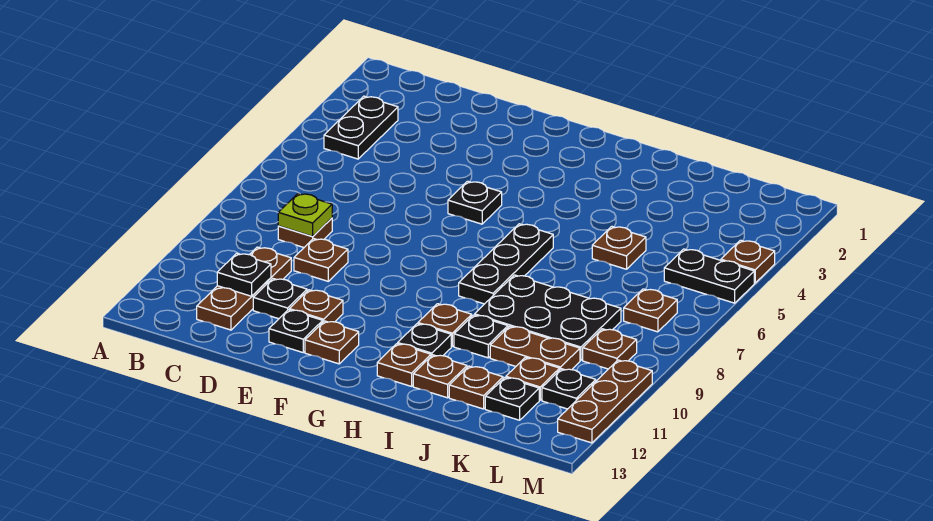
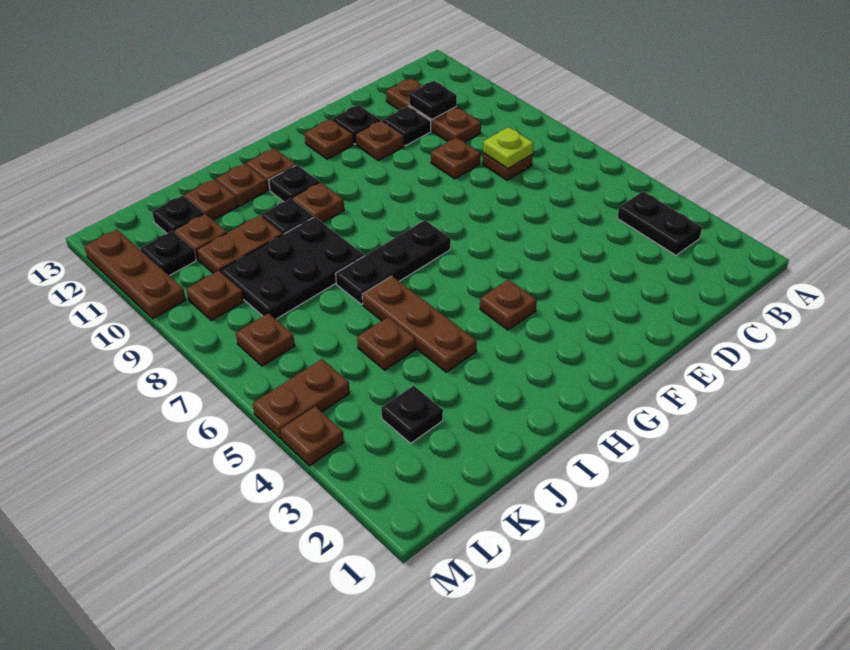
black plate F5 level 1 -> black plate K3 level 1
none -> brown plate G4 level 1
black plate H6:H8 level 1 -> black plate G7:I7 level 1
none -> brown plate I4:I6 level 1
black plate L5:M5 level 1 -> brown plate L5:M5 level 1

